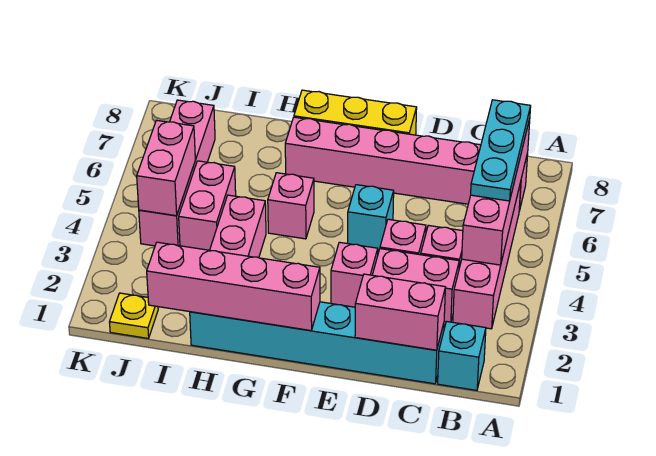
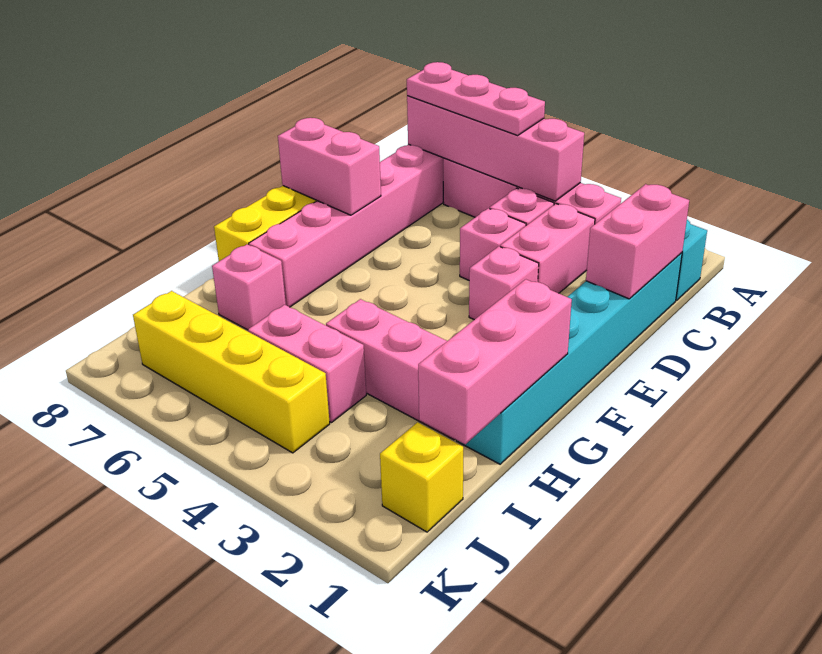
cyan plate B5:B7 level 3 -> pink plate B5:B7 level 3
cyan brick E5 level 1 -> none
pink brick F1:I1 level 2 -> pink brick G1:I1 level 2
pink brick G5 level 1 -> pink brick H7 level 1
yellow plate J1 level 1 -> yellow brick J1 level 1
pink brick J4:J7 level 1 -> yellow brick J4:J7 level 1
pink brick J4:J5 level 2 -> pink brick E7:E8 level 2

